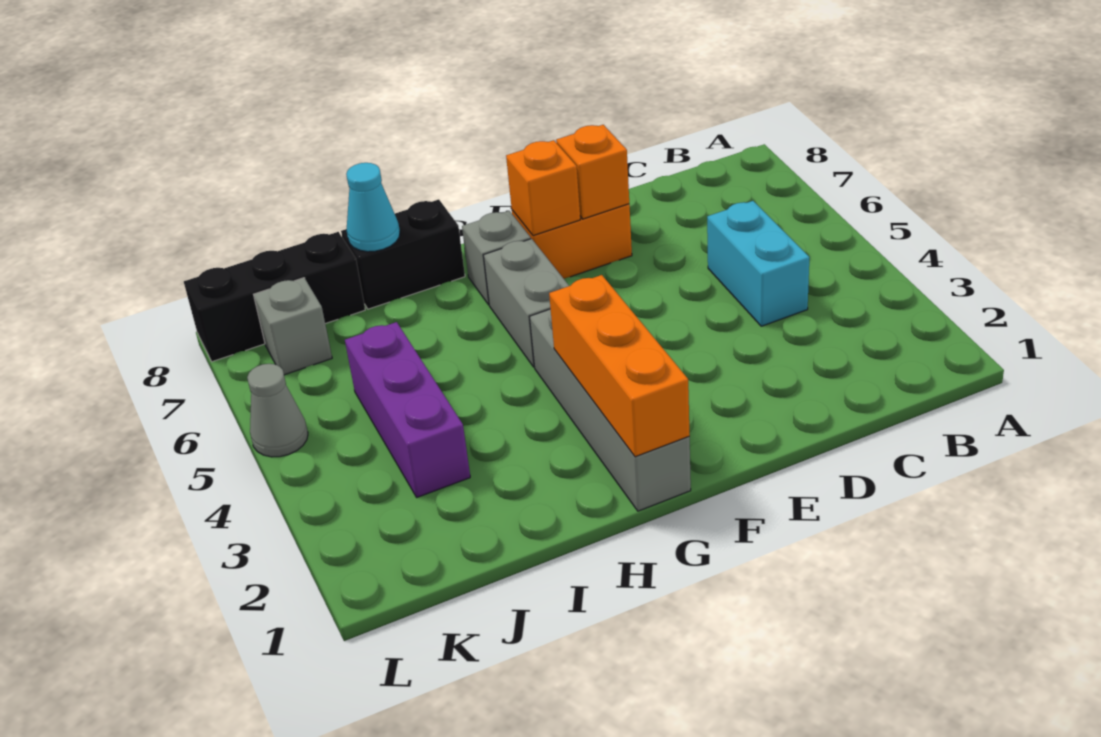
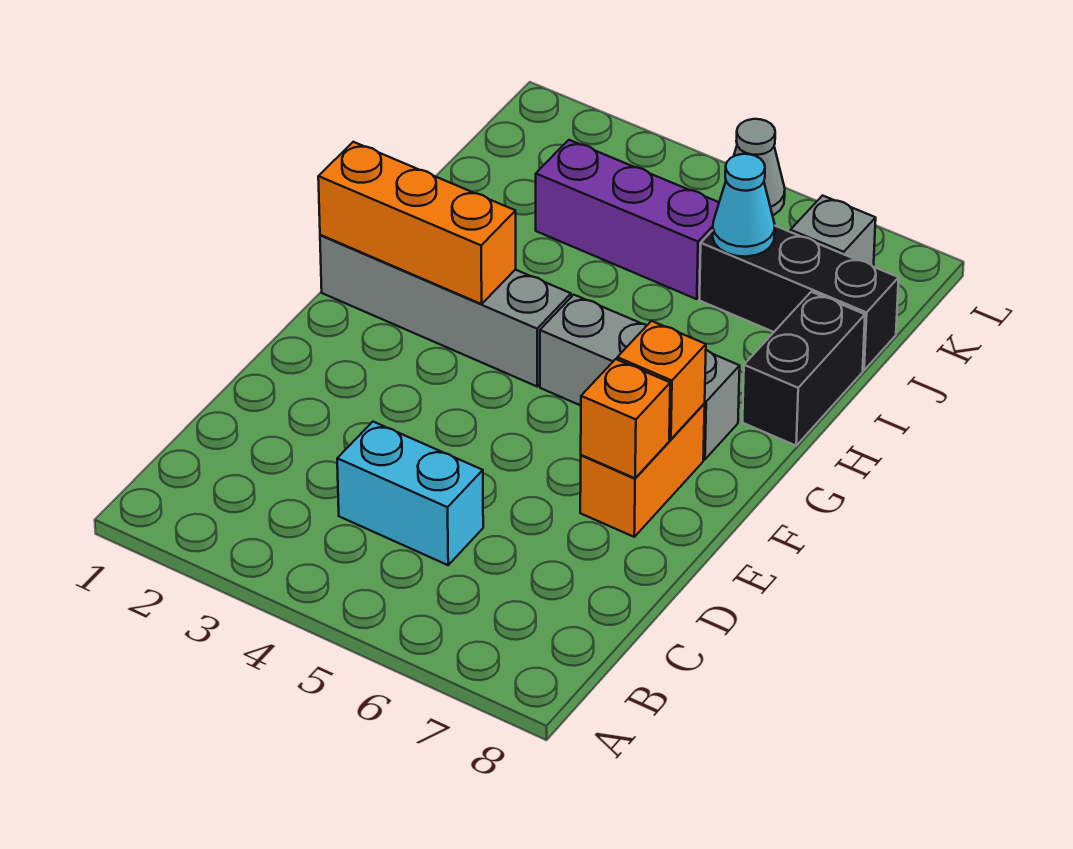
cyan cone I8 level 2 -> cyan cone J6 level 2
black brick J8:L8 level 1 -> black brick J6:J8 level 1

